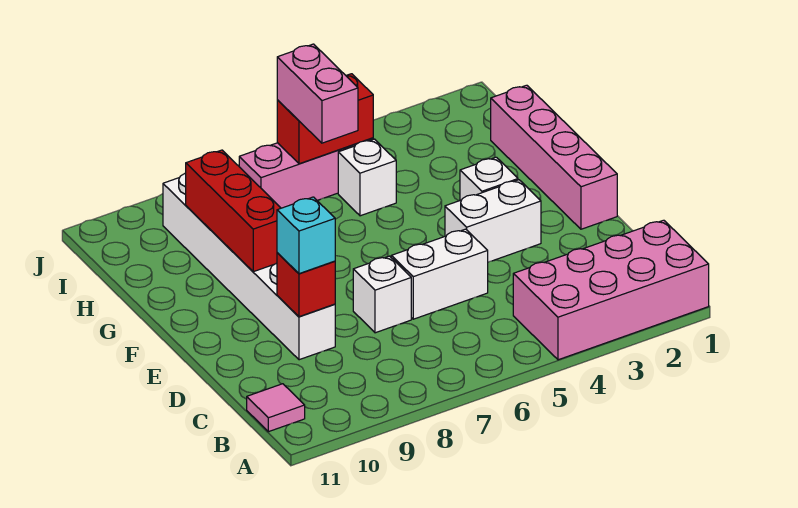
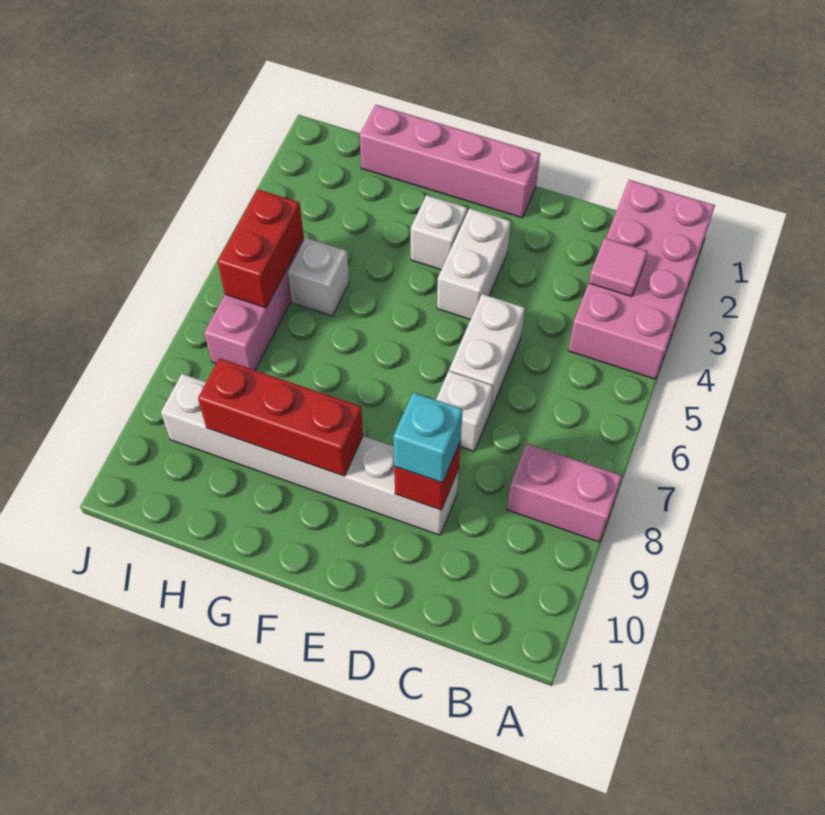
pink tile B11 level 1 -> pink tile B3 level 2
pink brick H6:I6 level 3 -> pink brick A8:B8 level 1

